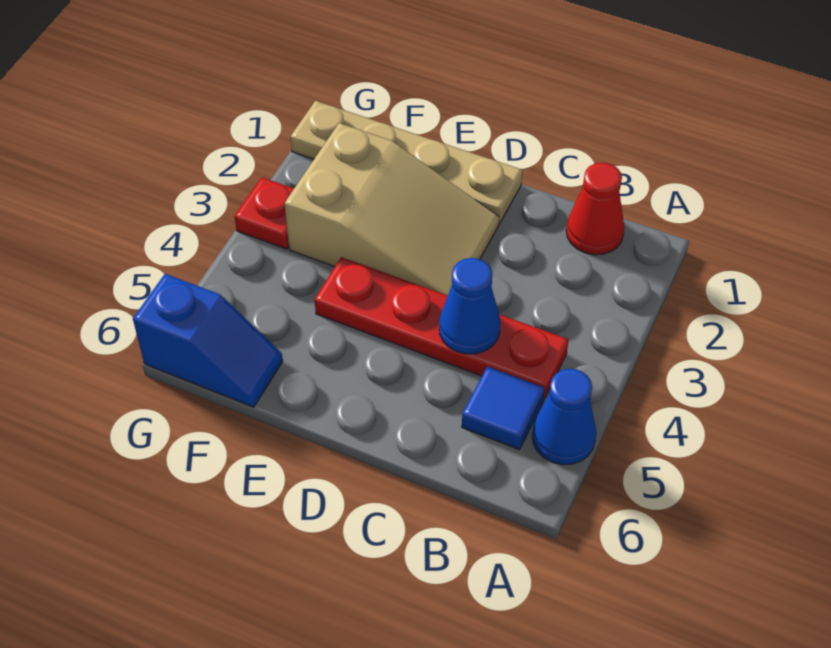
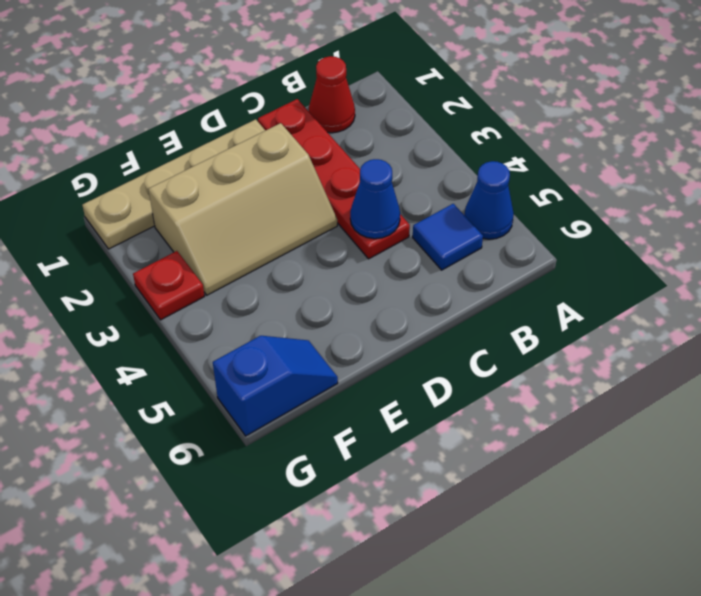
red plate B4:E4 level 1 -> red plate C1:C4 level 1
tan slope D2:F3 level 1 top F -> tan slope D2:F3 level 1 top 2

